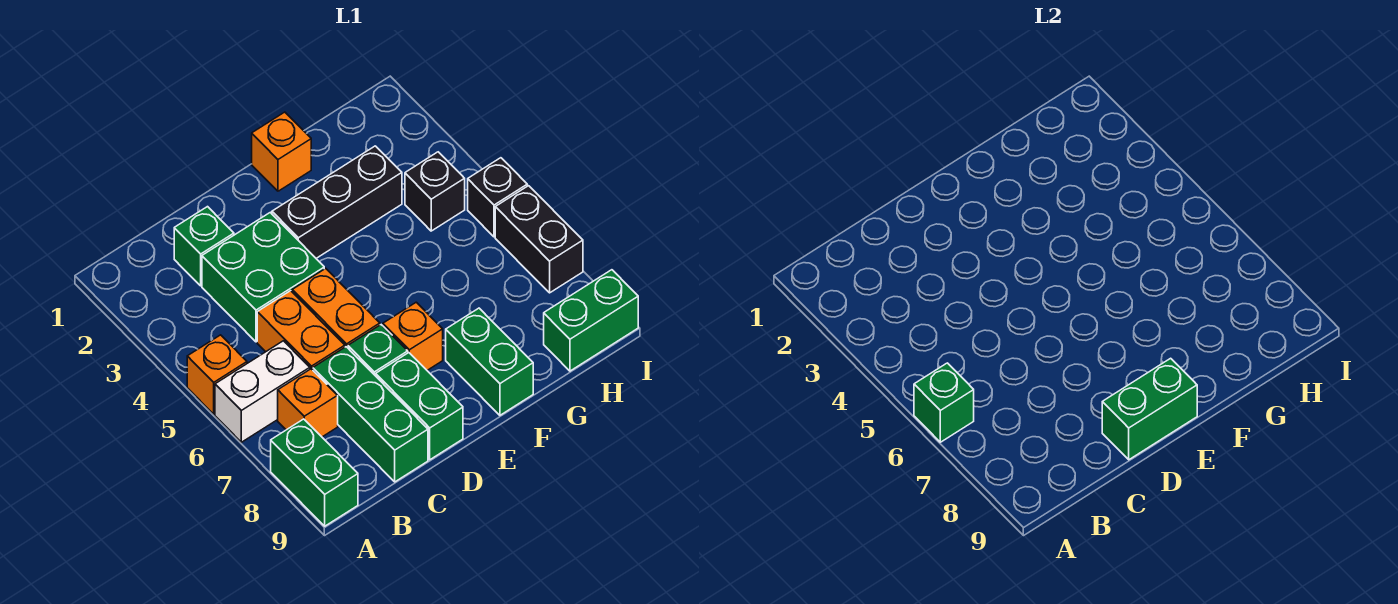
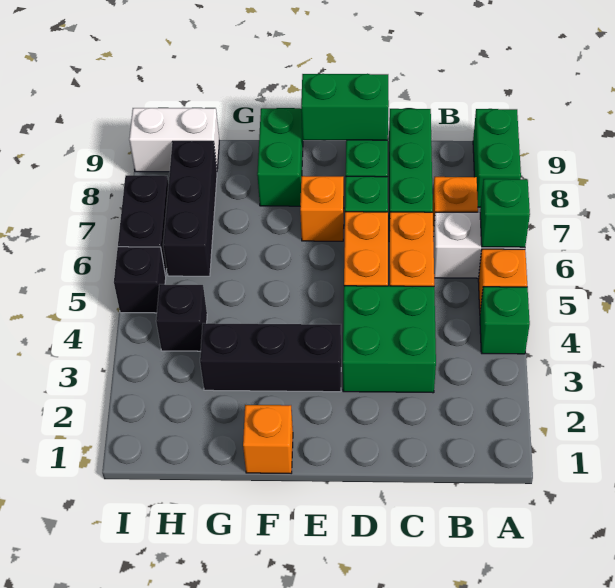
green brick C2 level 1 -> green brick A4 level 1
none -> black brick H6:H8 level 1
green brick H9:I9 level 1 -> white brick H9:I9 level 1

